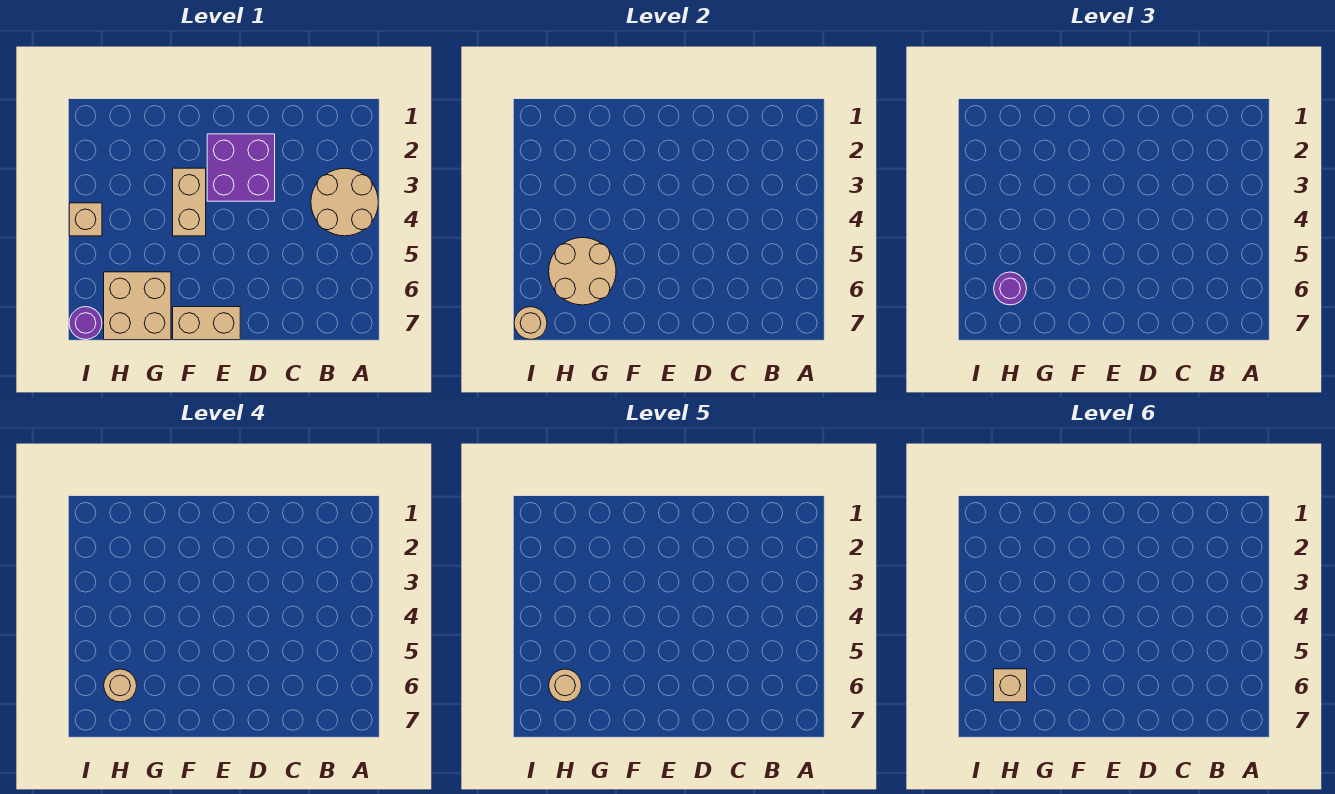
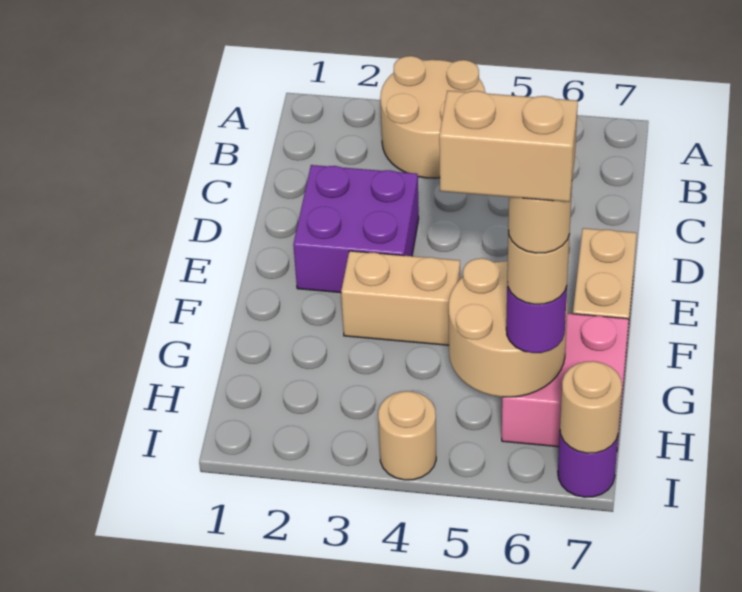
tan brick G6:H7 level 1 -> pink brick G6:H7 level 1
tan brick H6 level 6 -> tan brick H5:H6 level 6
tan brick I4 level 1 -> tan round brick I4 level 1

